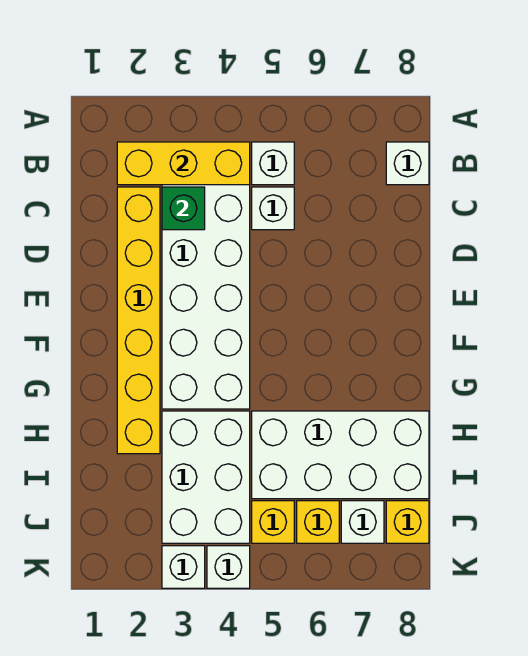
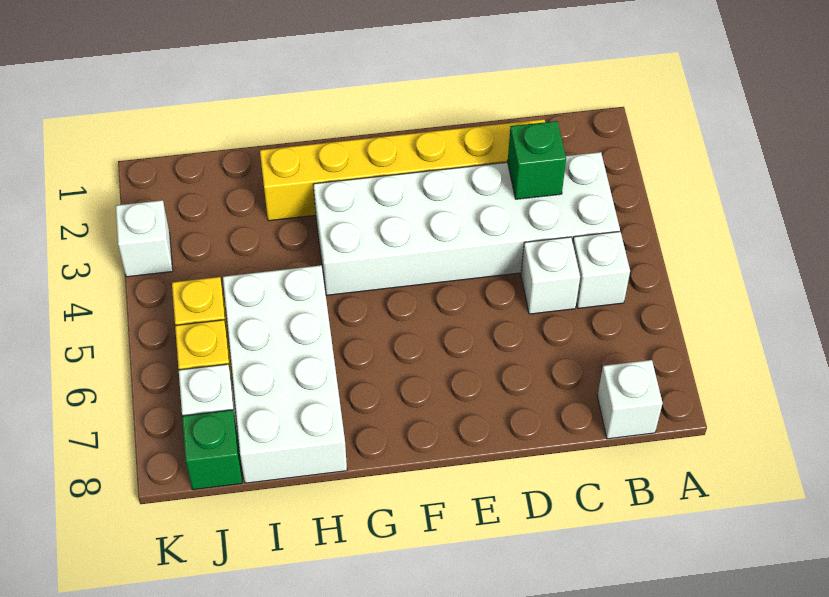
yellow brick B2:B4 level 2 -> none
white brick H3:J4 level 1 -> none
yellow brick J8 level 1 -> green brick J8 level 1
white brick K4 level 1 -> none

